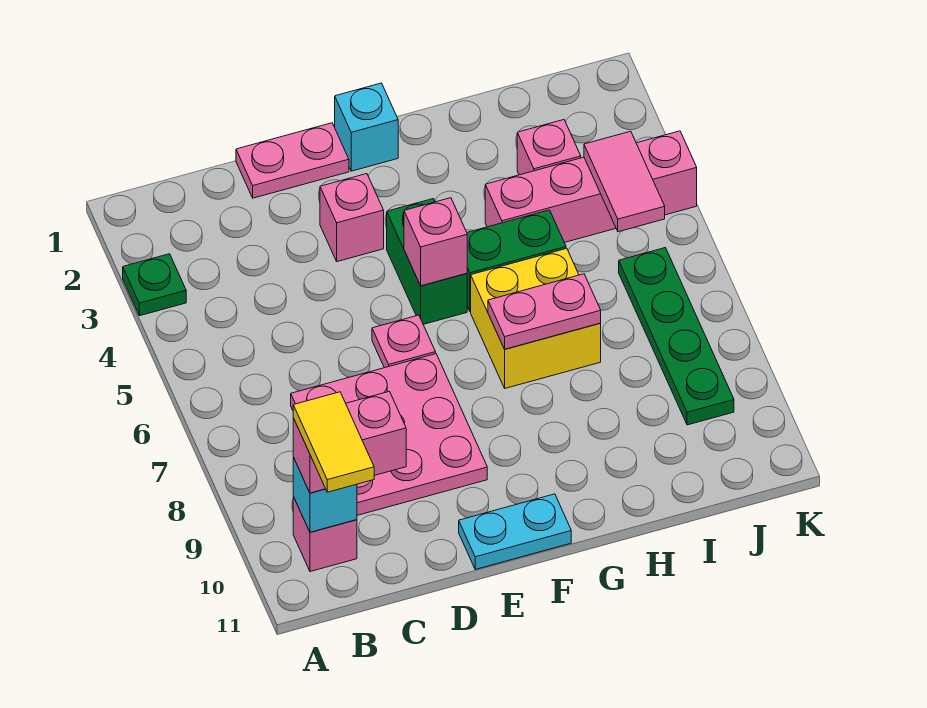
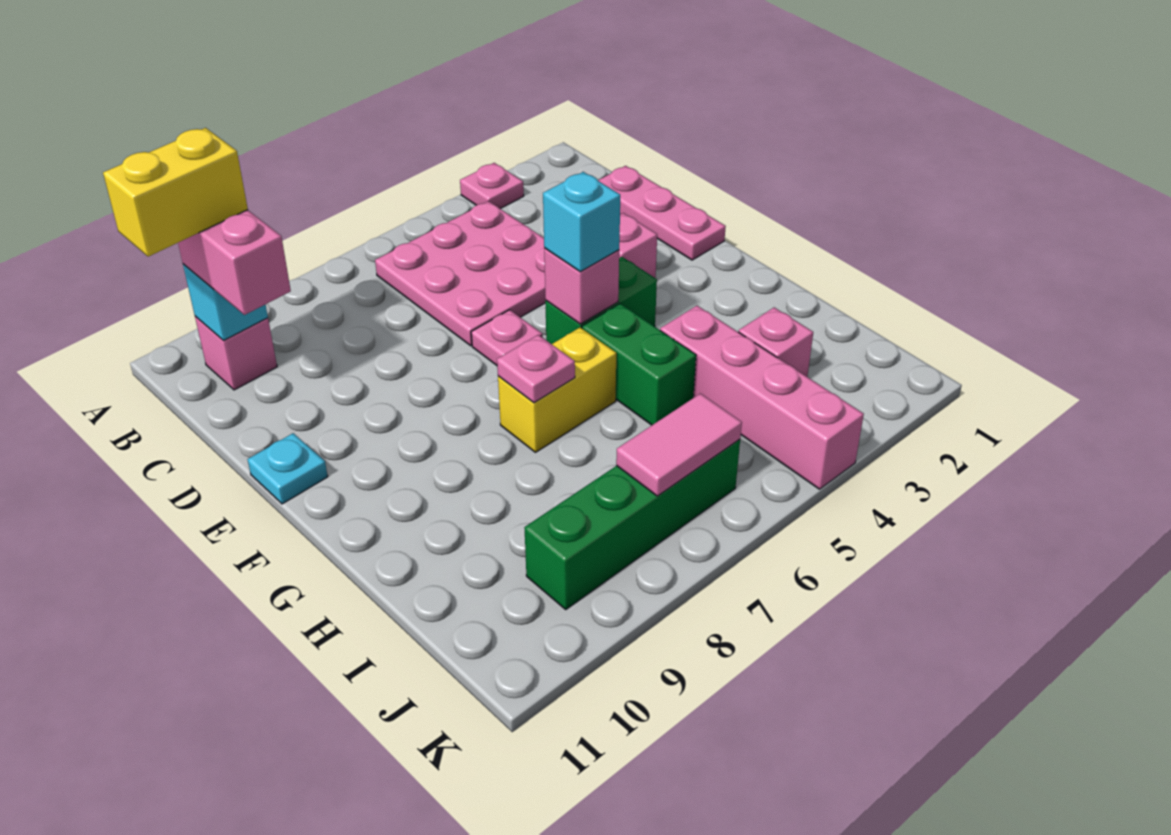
green plate A3 level 1 -> pink plate A3 level 1
yellow tile B10:B11 level 4 -> yellow brick B10:B11 level 4
pink plate C7:E9 level 1 -> pink plate B4:D6 level 1
pink plate D1:E1 level 1 -> pink plate C1:E1 level 1
cyan plate E11:F11 level 1 -> cyan plate E11 level 1
cyan brick F1 level 1 -> cyan brick F5 level 3
yellow brick G6:H7 level 1 -> yellow brick G6:G7 level 1
pink plate G7:H7 level 2 -> pink plate G7 level 2
pink tile J4:J5 level 2 -> pink tile J6:J7 level 2
green plate J6:J9 level 1 -> green brick J6:J9 level 1

